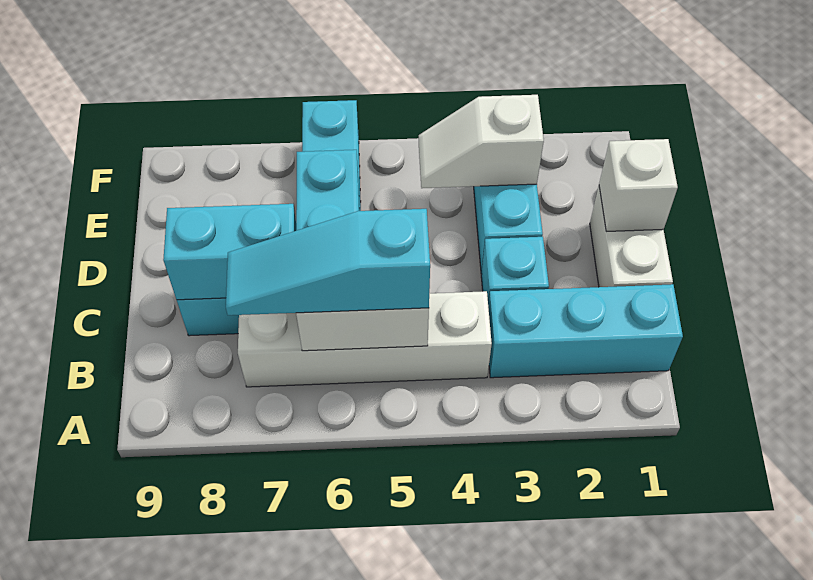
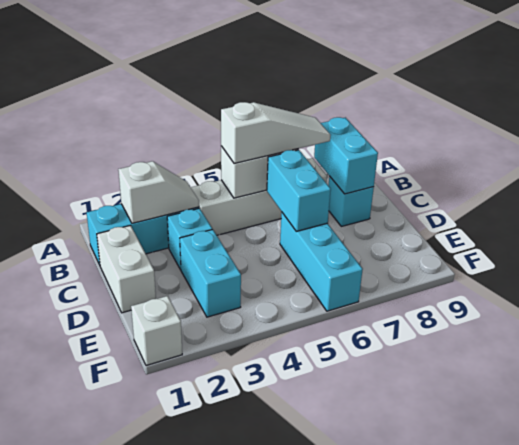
cyan slope B5:B7 level 3 top 5 -> white slope B5:B7 level 3 top 5
cyan brick C7:C8 level 2 -> cyan brick B8:C8 level 2
white brick D1 level 2 -> white brick F1 level 1
white slope E3:E4 level 2 top 3 -> white slope B2:B3 level 2 top 2

